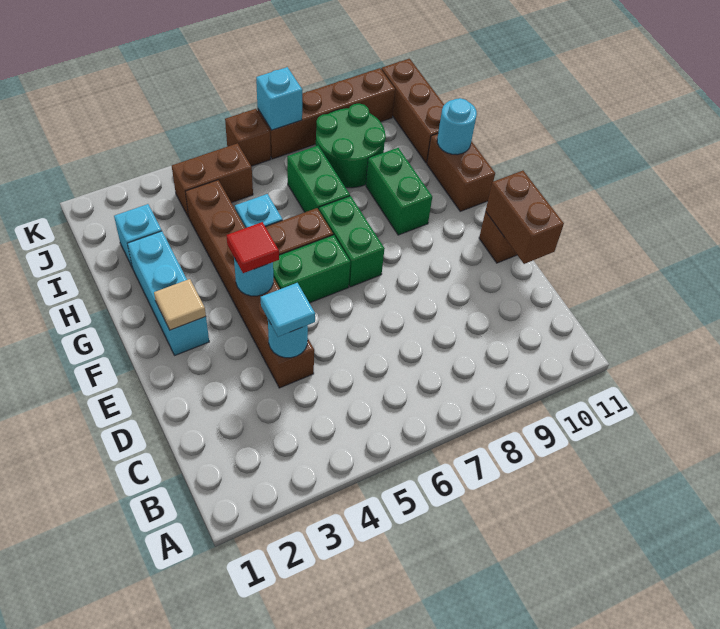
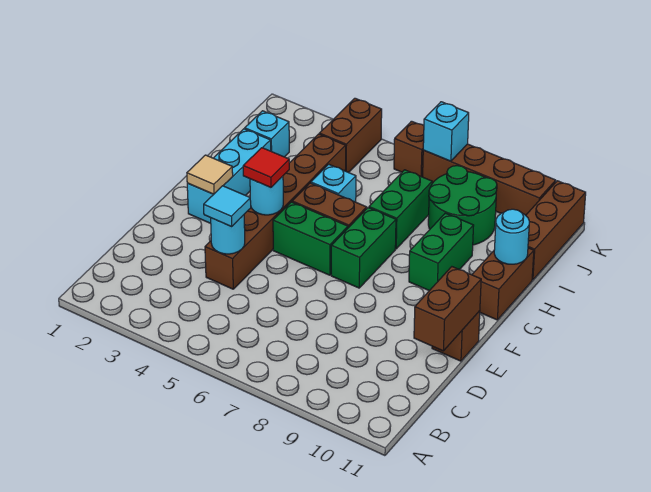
brown brick J4:J5 level 1 -> brown brick J4:K4 level 1

